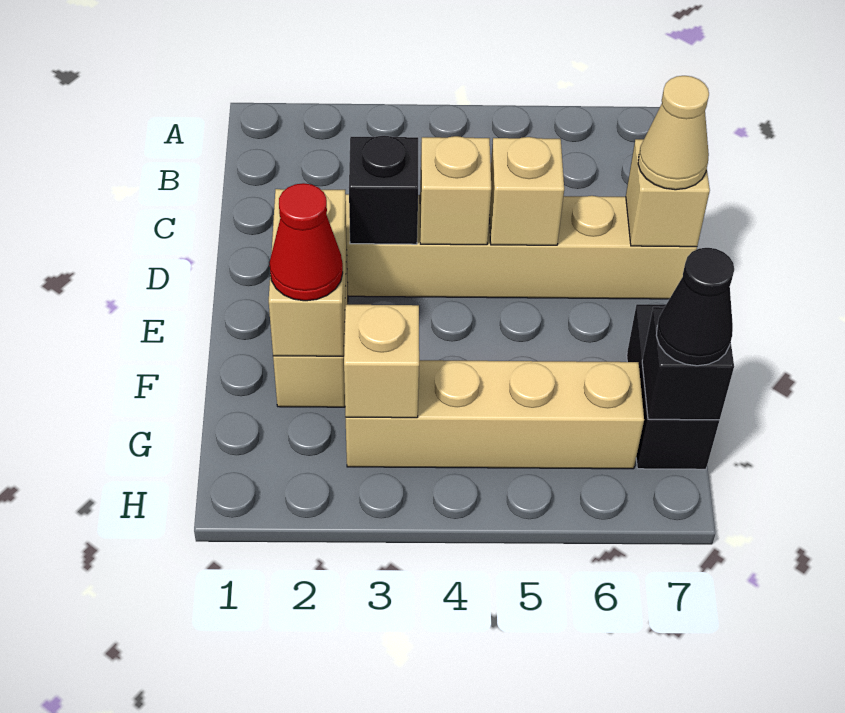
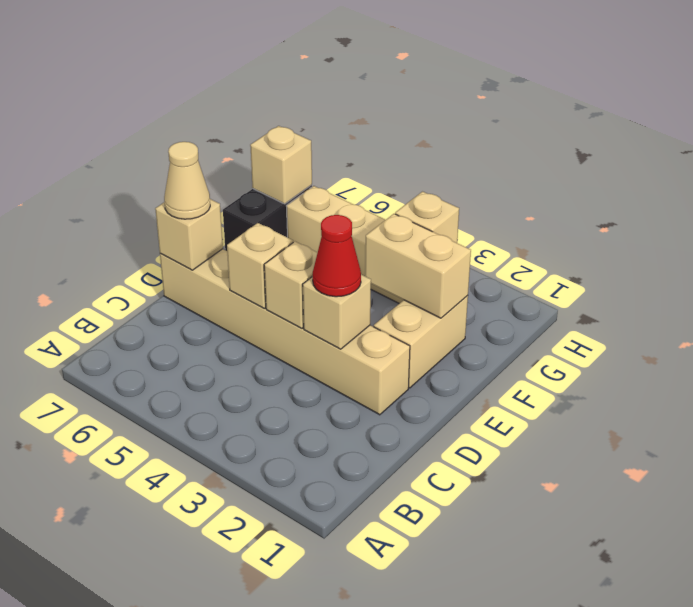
black brick D3 level 2 -> tan brick D3 level 2
tan brick E2:F2 level 2 -> tan brick F2:F3 level 2
red cone F2 level 3 -> red cone D3 level 3
black brick G7 level 2 -> tan brick G7 level 2
black cone G7 level 3 -> none

